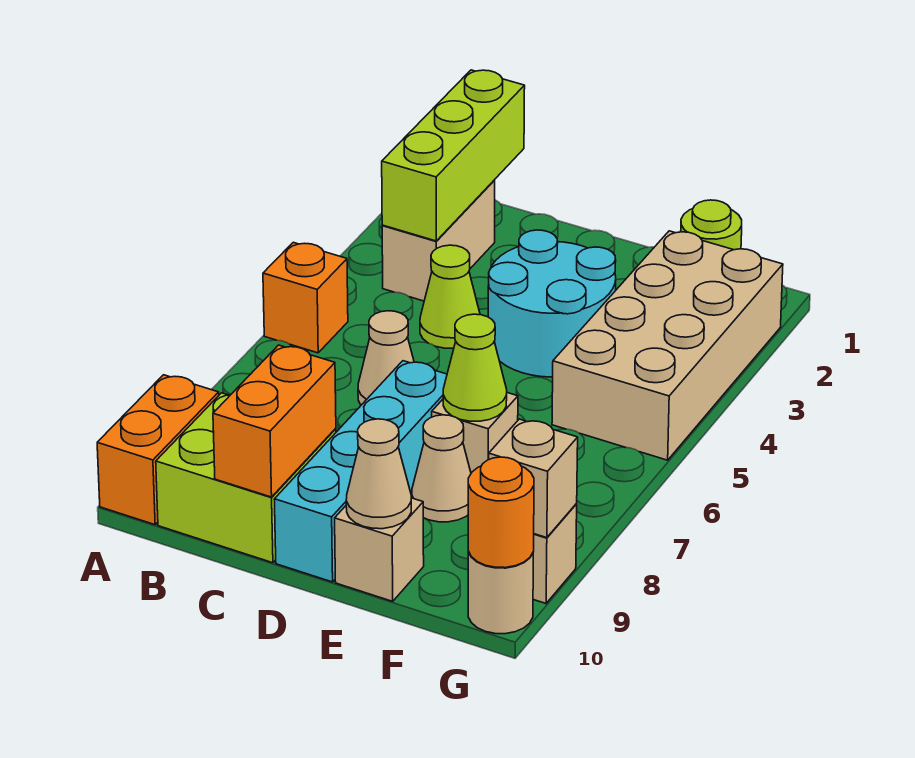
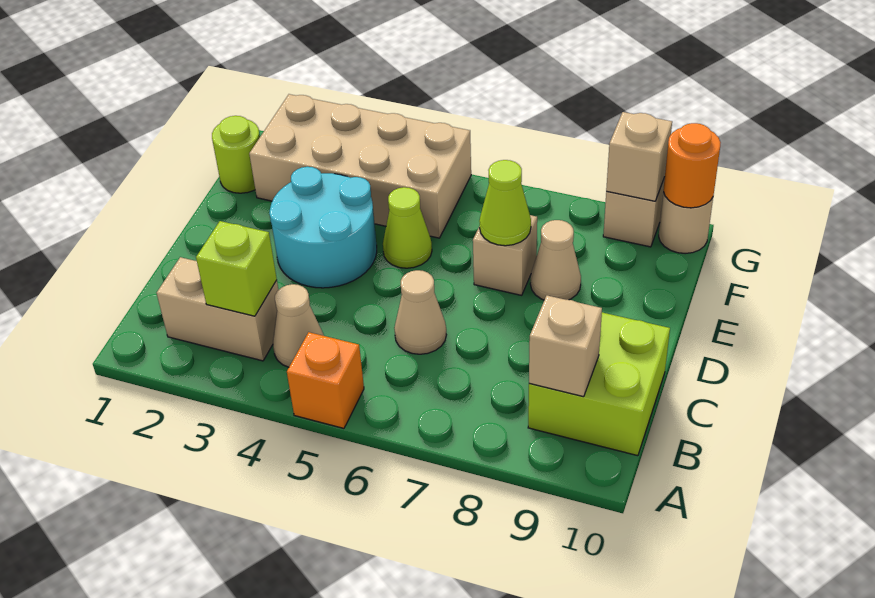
orange brick A9:A10 level 1 -> none
lime brick B1:B3 level 2 -> lime brick B3 level 2
lime cone C4 level 1 -> lime cone E5 level 1
orange brick C9:C10 level 2 -> none
cyan brick D7:D10 level 1 -> none
tan brick E10 level 1 -> tan brick B9 level 2
tan cone E10 level 2 -> tan cone B4 level 1

